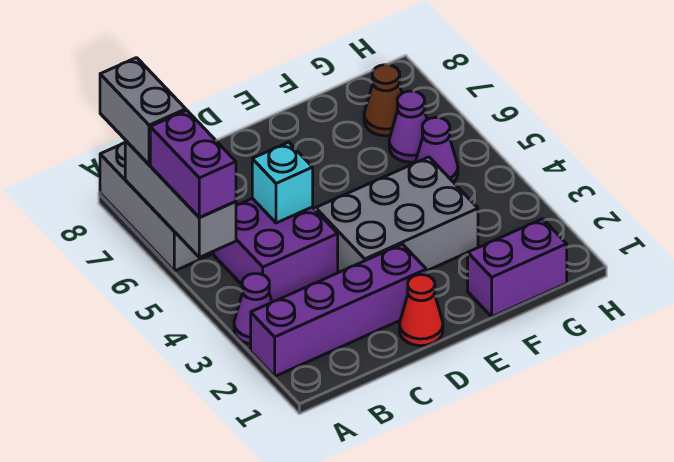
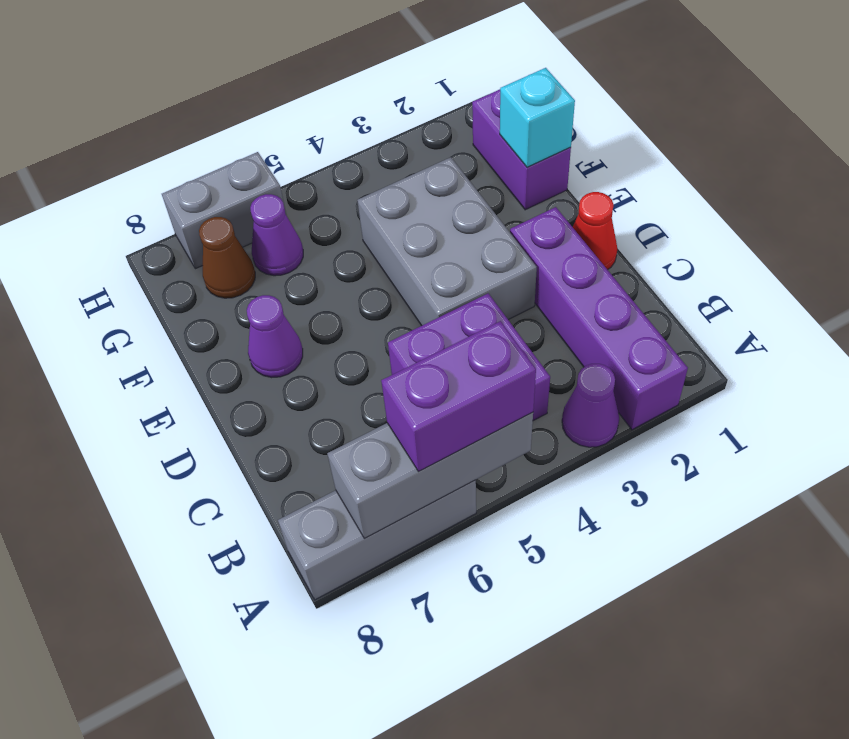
grey brick A7:A8 level 3 -> grey brick H6:H7 level 1
cyan brick C5 level 2 -> cyan brick F1 level 2
purple cone G5 level 1 -> purple cone E7 level 1

